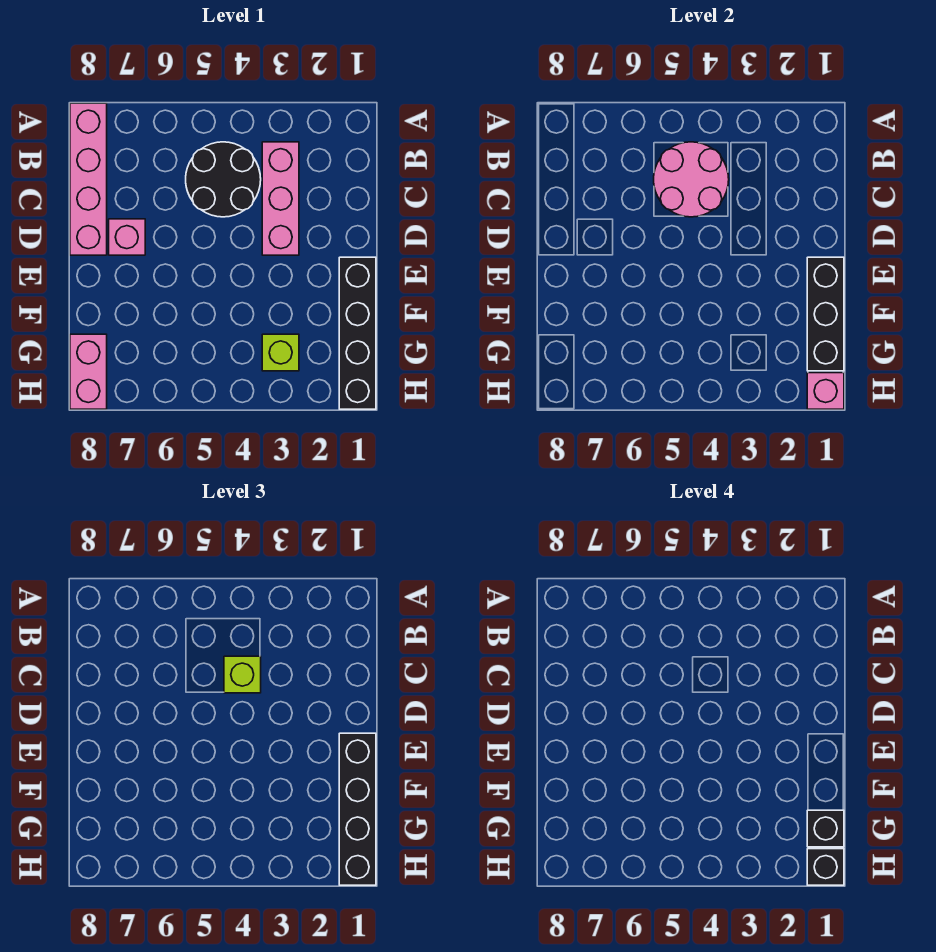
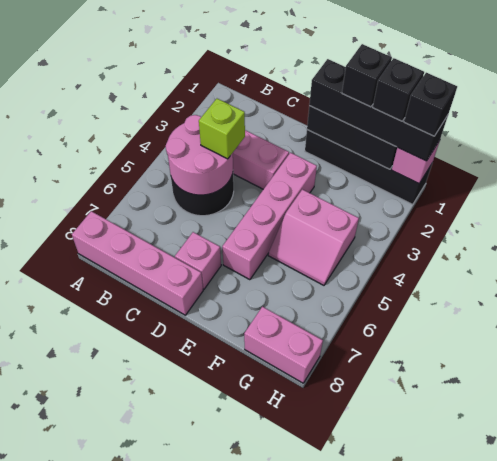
none -> pink brick E3:E6 level 1
none -> black brick F1 level 4
none -> pink slope F4:G5 level 1 top 4
lime brick G3 level 1 -> none

